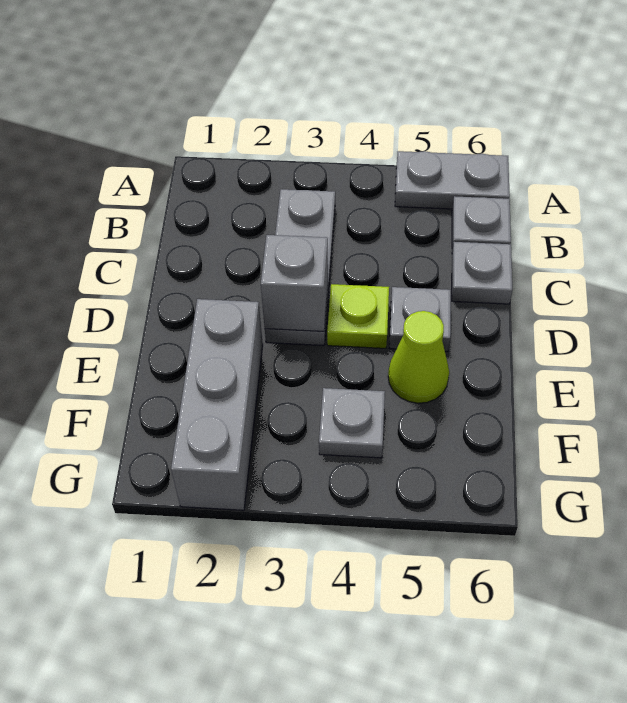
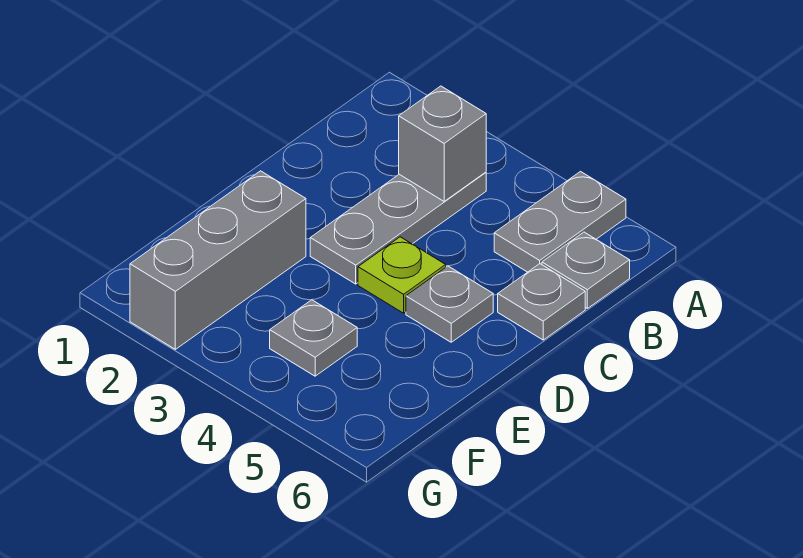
grey plate A5:A6 level 1 -> grey plate A5:B5 level 1
grey brick D3 level 2 -> grey brick B3 level 2
lime cone E5 level 1 -> none

